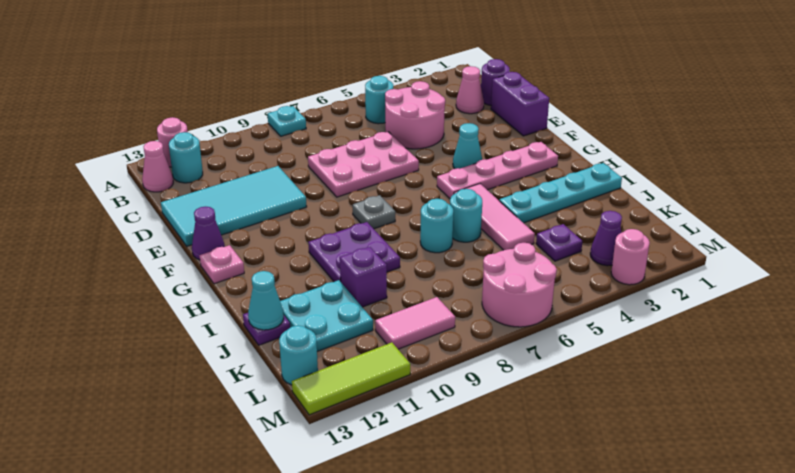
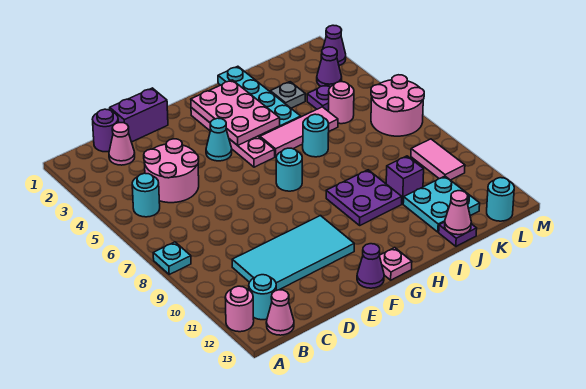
pink plate D6:E8 level 1 -> pink plate G2:H4 level 2
cyan tile D10:E13 level 1 -> cyan tile C10:F11 level 1
grey plate G8 level 1 -> grey plate J3 level 1
cyan round brick I7 level 1 -> cyan round brick G7 level 1
cyan cone J13 level 2 -> pink cone J13 level 2
none -> purple cone M2 level 1
pink round brick M3 level 1 -> pink round brick K5 level 1
lime tile M11:M13 level 1 -> none

